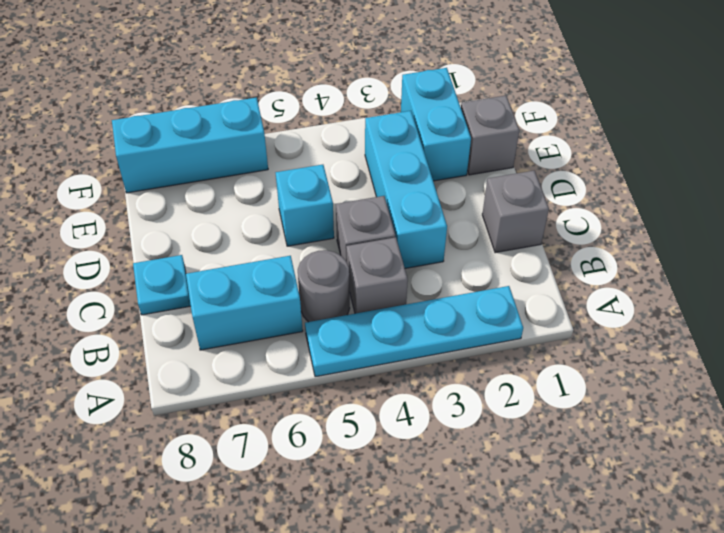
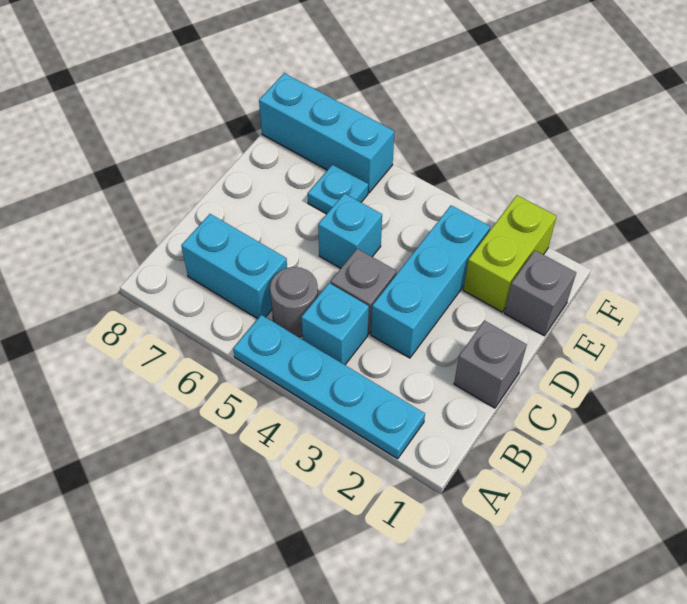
grey brick B4 level 1 -> cyan brick B4 level 1
cyan plate C8 level 1 -> cyan plate E6 level 1
cyan brick E2:F2 level 1 -> lime brick E2:F2 level 1

